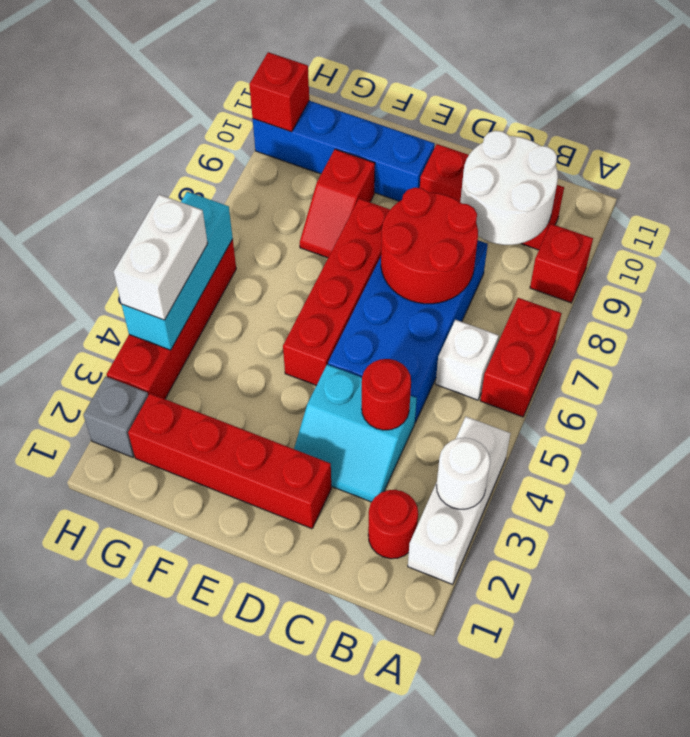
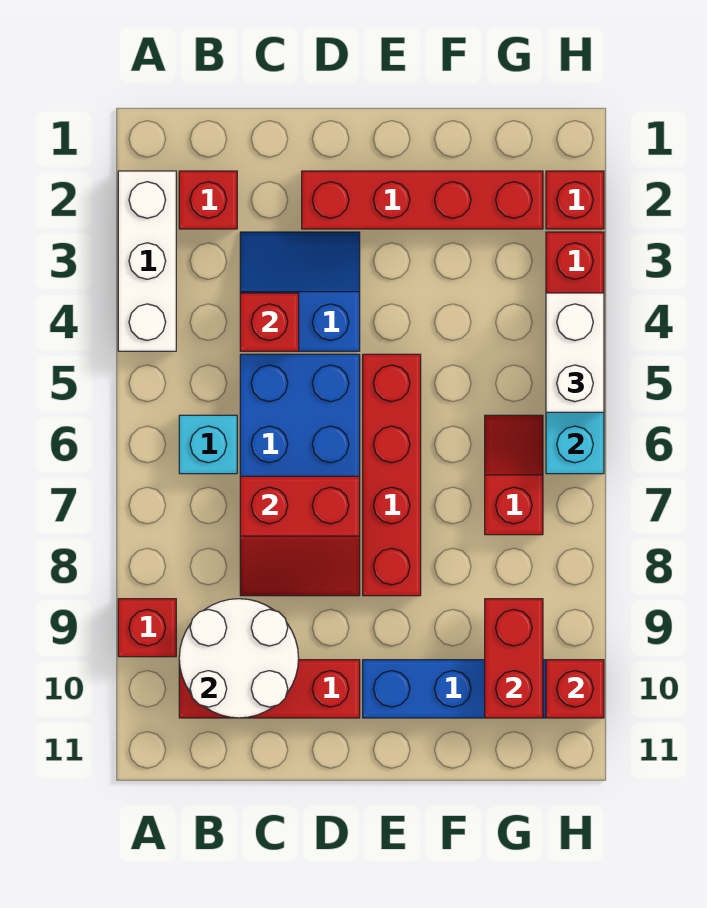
white round brick A3 level 2 -> none
red brick A6:A7 level 1 -> red brick G9:G10 level 2
red round brick B2 level 1 -> red brick B2 level 1
white brick B6 level 1 -> cyan brick B6 level 1
cyan slope C3:D4 level 1 top 4 -> blue slope C3:D4 level 1 top 4
red round brick C4 level 2 -> red brick C4 level 2
red round brick C7:D8 level 2 -> red slope C7:D8 level 2 top 7
red slope F8:F9 level 1 top 9 -> red slope G6:G7 level 1 top 7
grey brick H2 level 1 -> red brick H2 level 1

